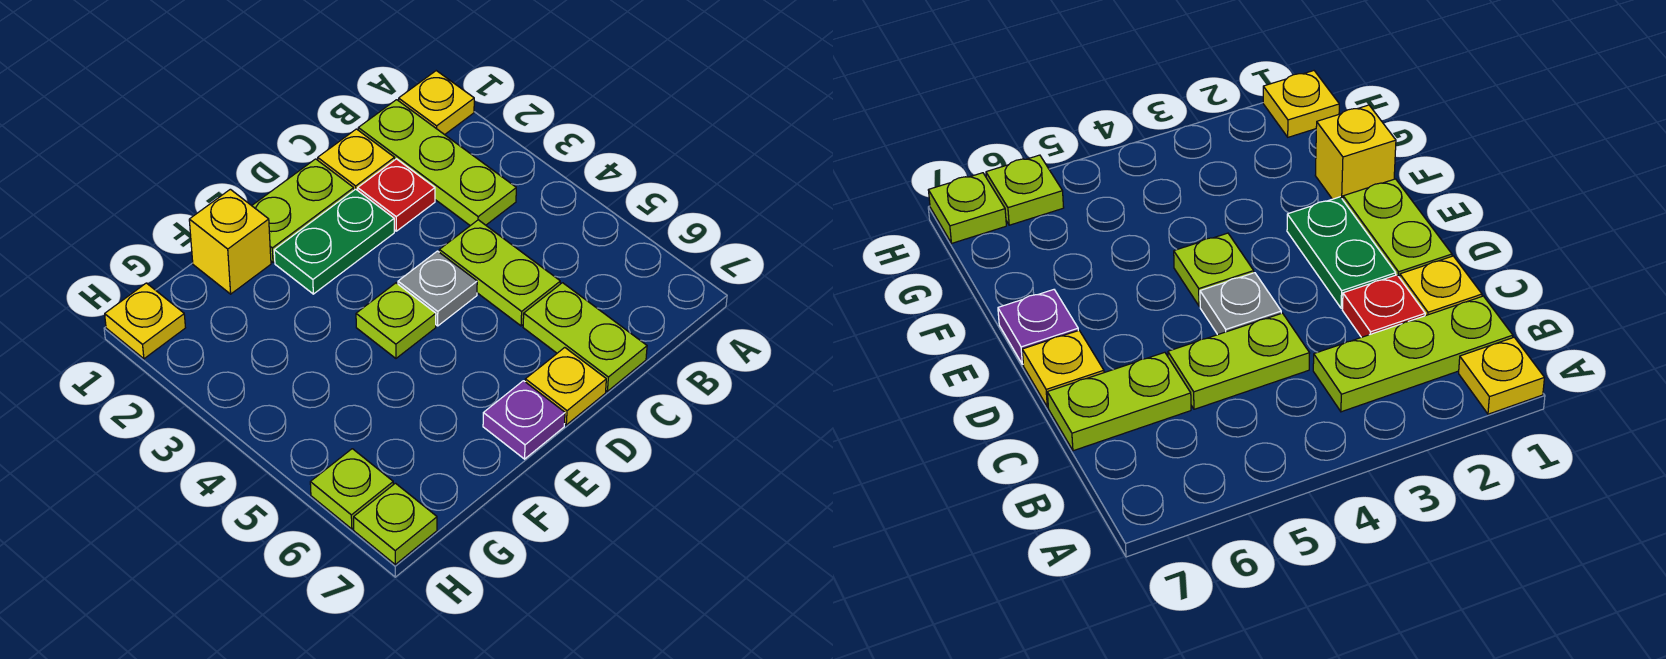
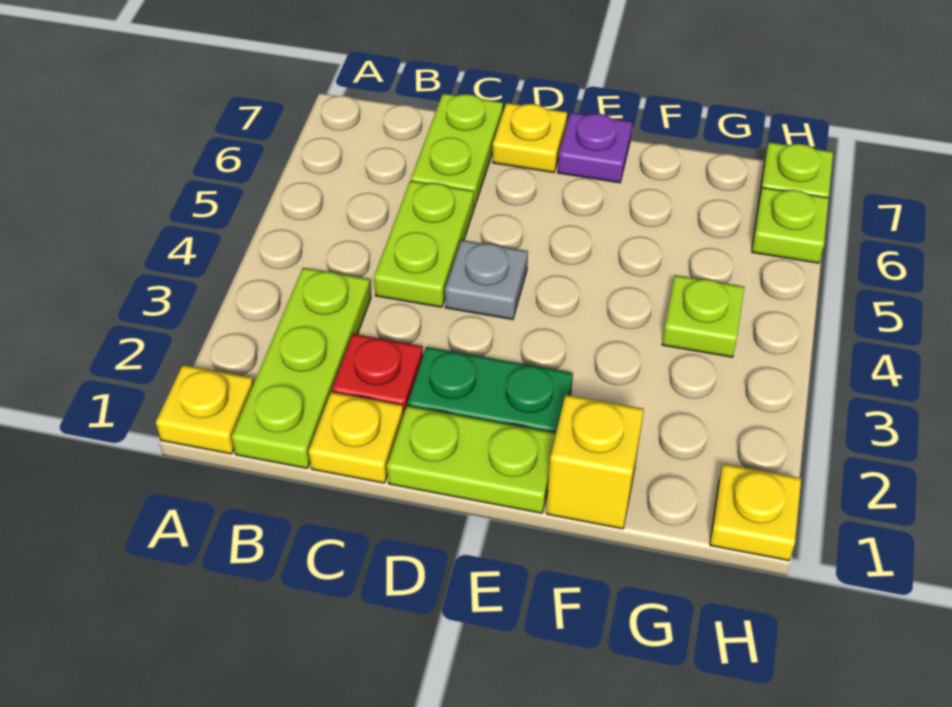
lime plate E4 level 1 -> lime plate G4 level 1

